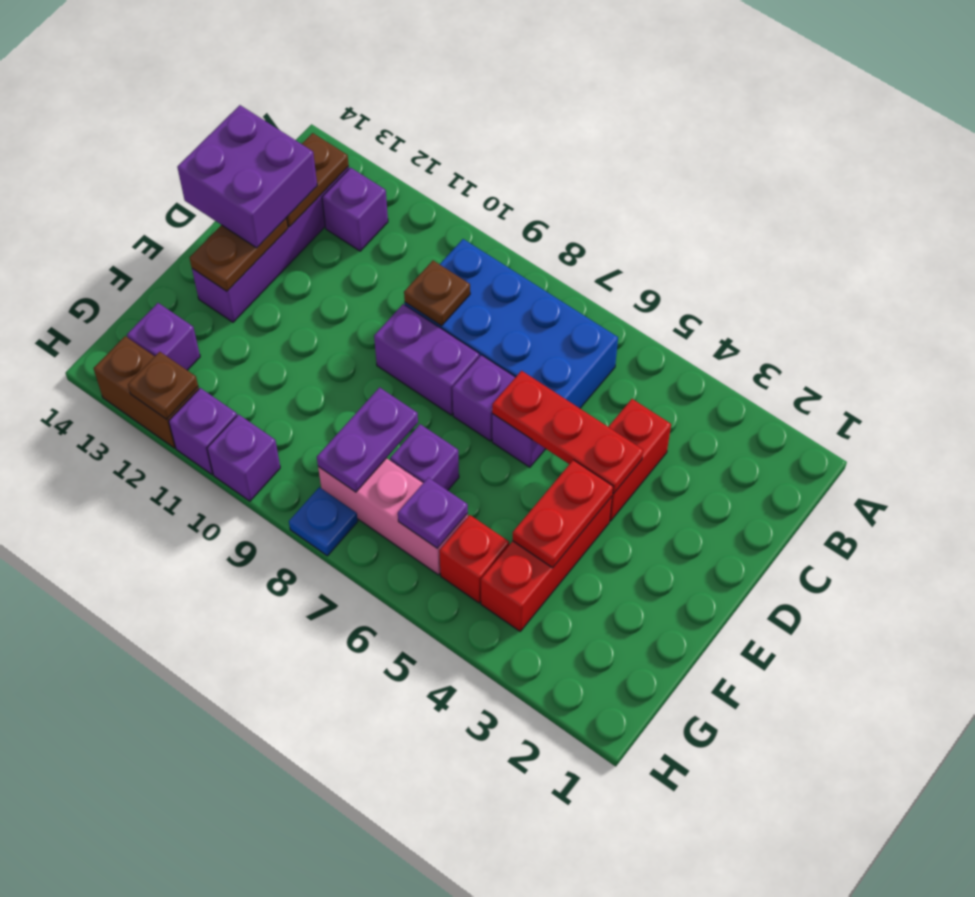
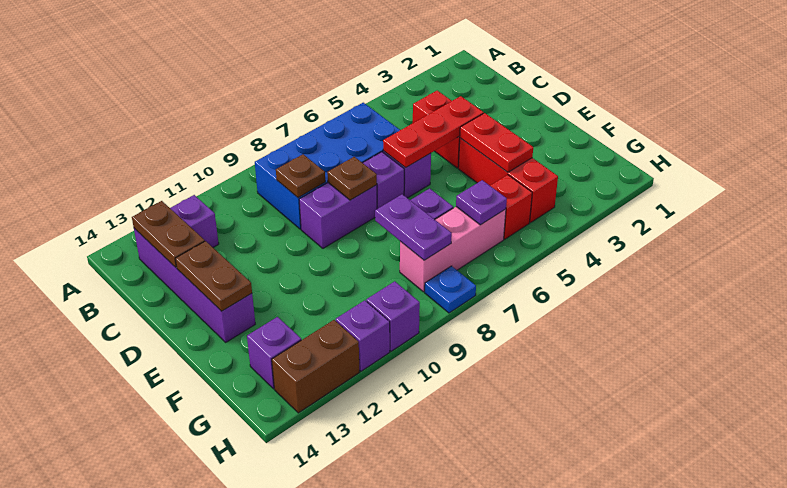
purple brick C13:D14 level 3 -> none
brown plate H12 level 2 -> brown plate D8 level 2

